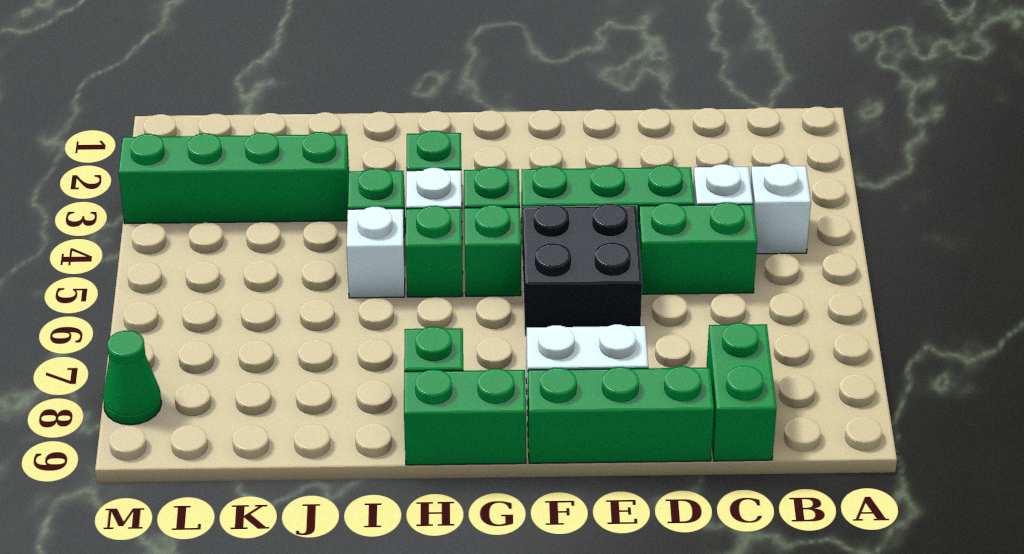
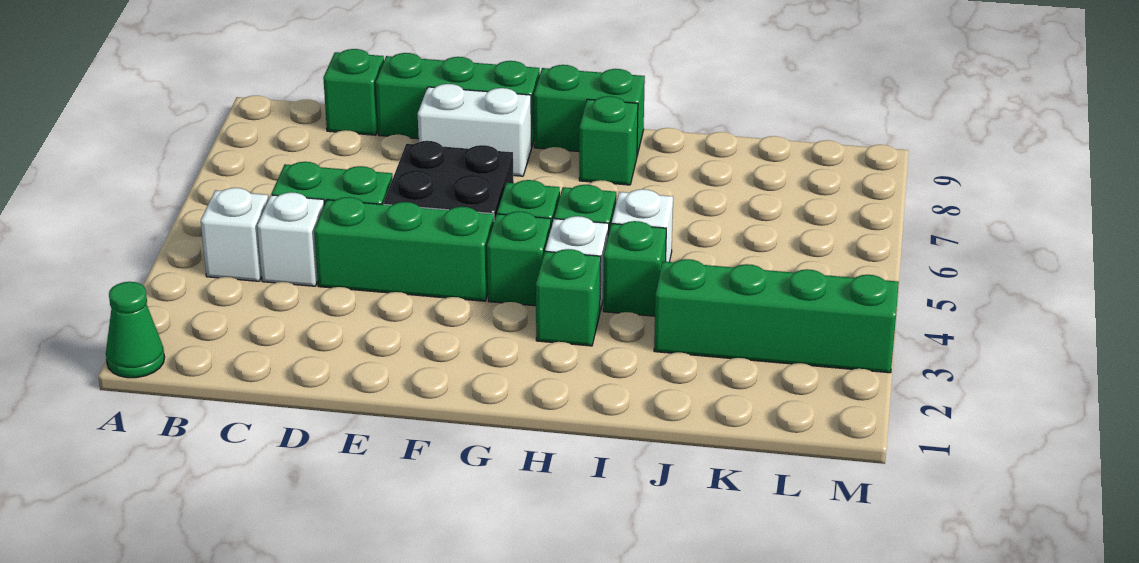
green brick C8:C9 level 1 -> green brick C9 level 1
green cone M8 level 1 -> green cone A1 level 1

